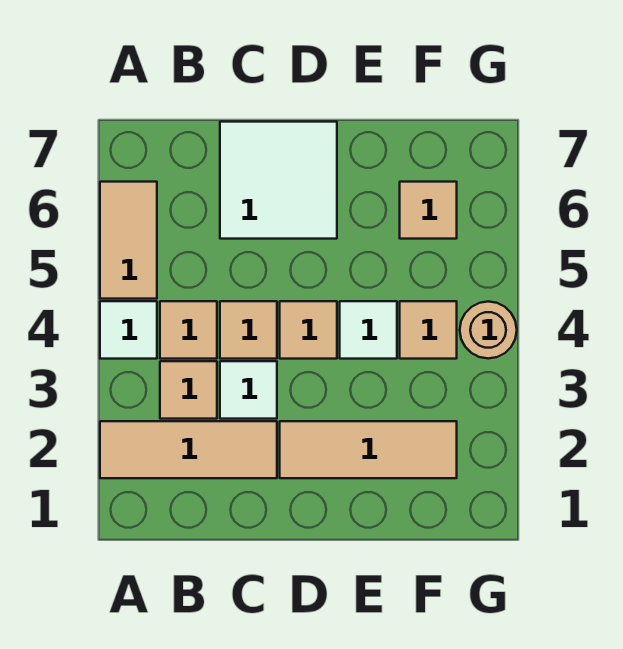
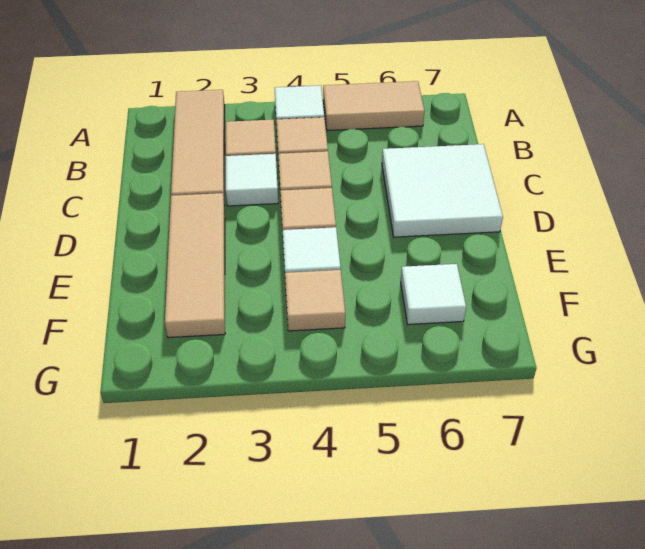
tan tile F6 level 1 -> white tile F6 level 1
tan round brick G4 level 1 -> none

